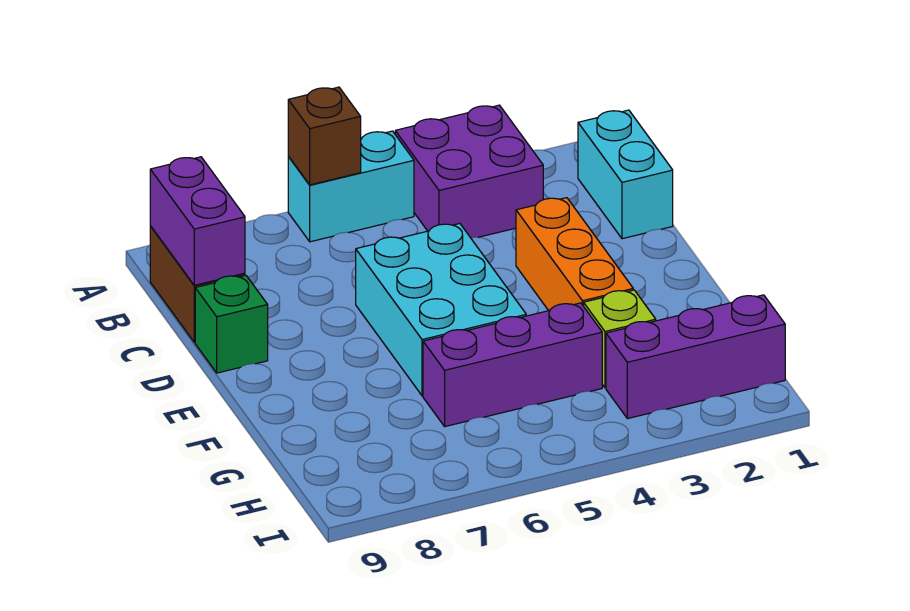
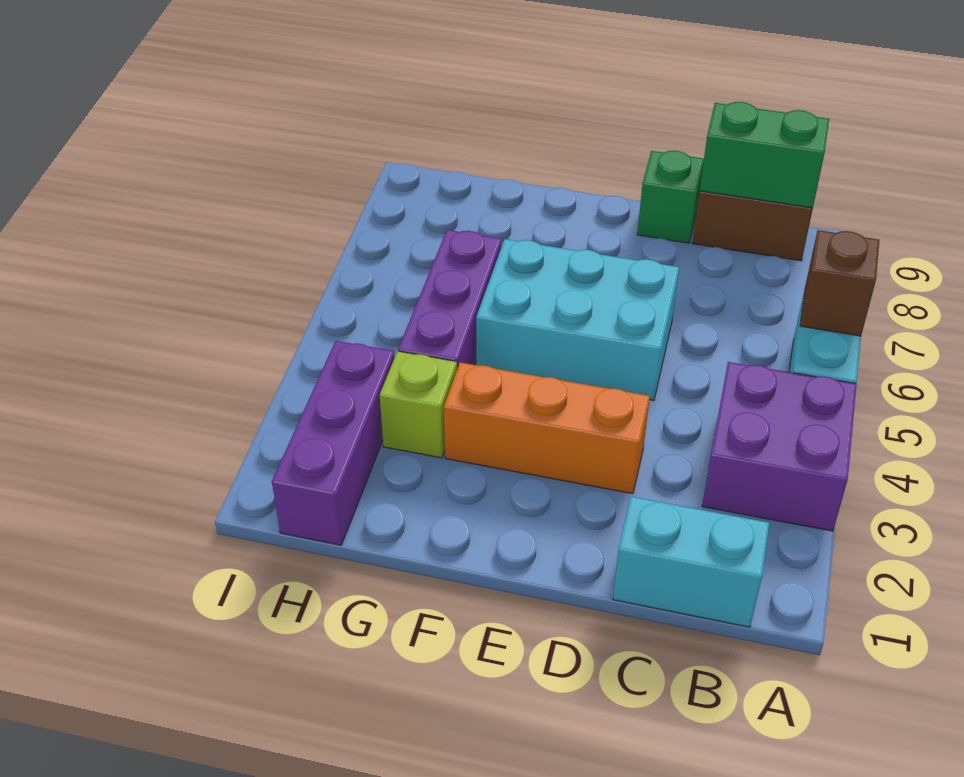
purple brick B9:C9 level 2 -> green brick B9:C9 level 2

